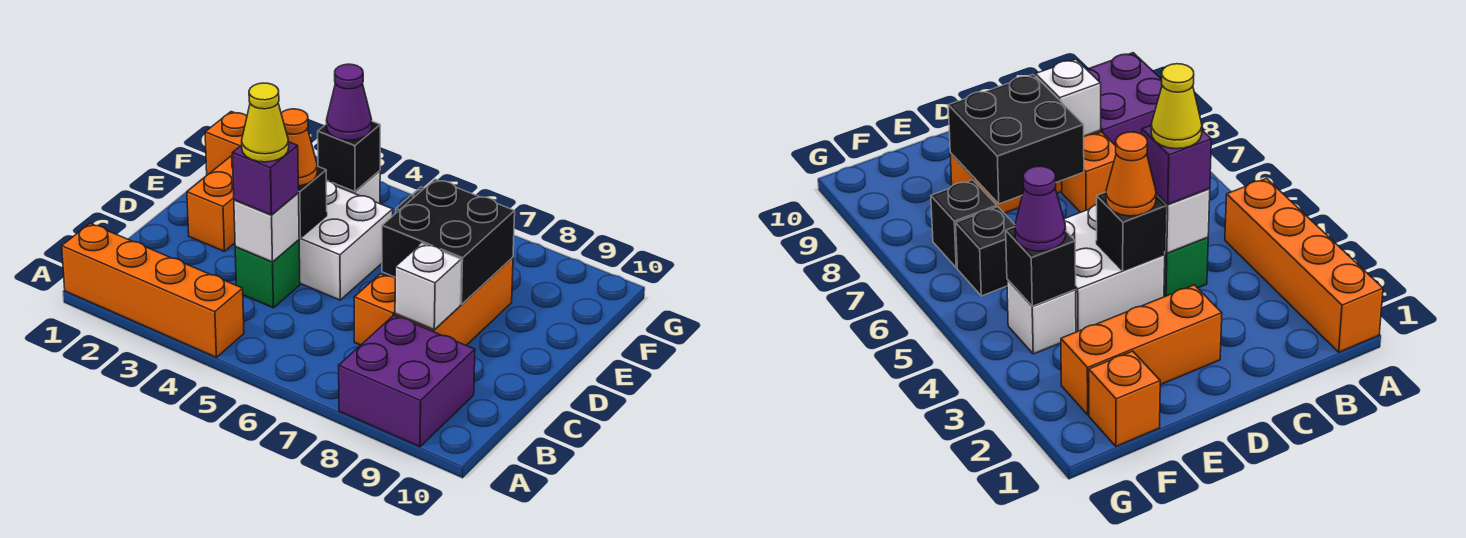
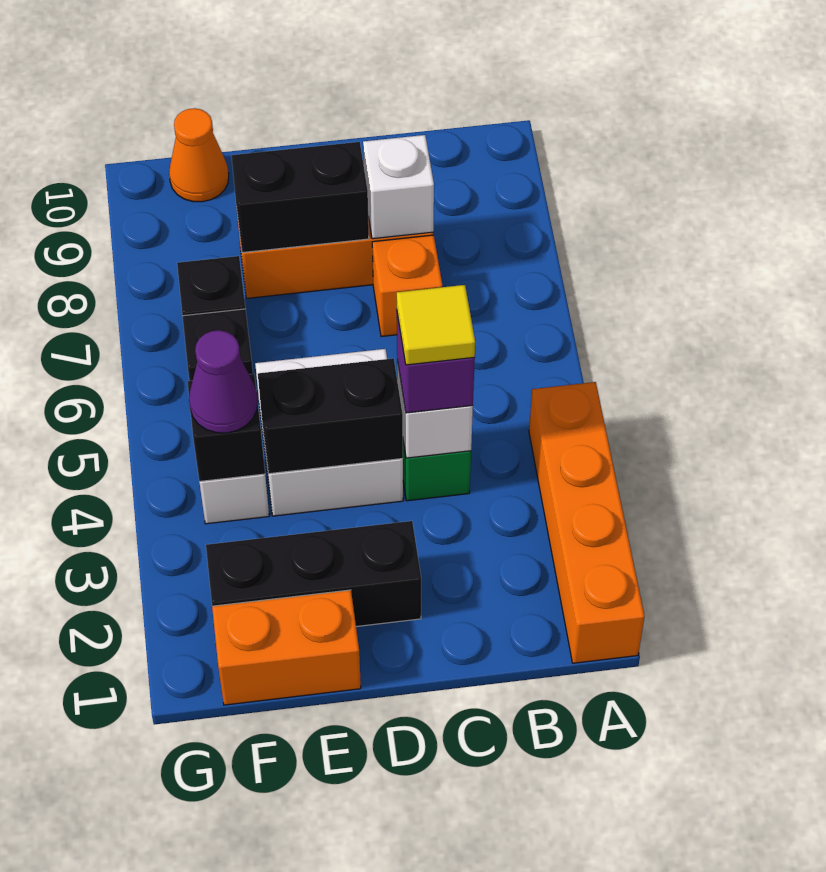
purple brick A8:B9 level 1 -> none
yellow cone C4 level 4 -> yellow tile C4 level 4
orange brick D2:F2 level 1 -> black brick D2:F2 level 1
black brick D4 level 2 -> black brick D4:E4 level 2
orange cone D4 level 3 -> orange cone F10 level 1
black brick D7:E8 level 2 -> black brick D8:E8 level 2
orange brick F1 level 1 -> orange brick E1:F1 level 1

